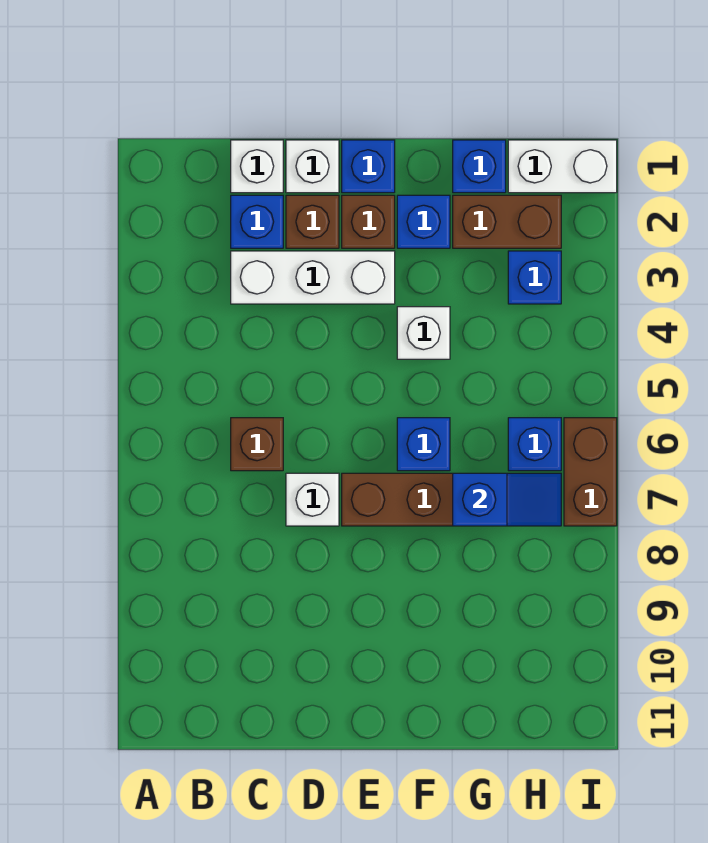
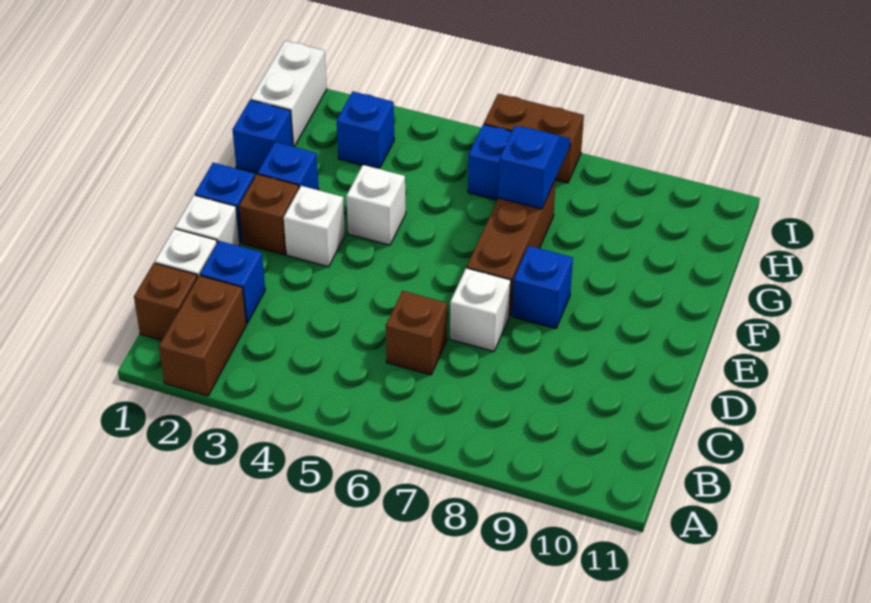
white brick C3:E3 level 1 -> white brick E3 level 1
brown brick D2 level 1 -> brown brick B1 level 1
blue brick F6 level 1 -> blue brick E8 level 1
brown brick G2:H2 level 1 -> brown brick A2:B2 level 1

